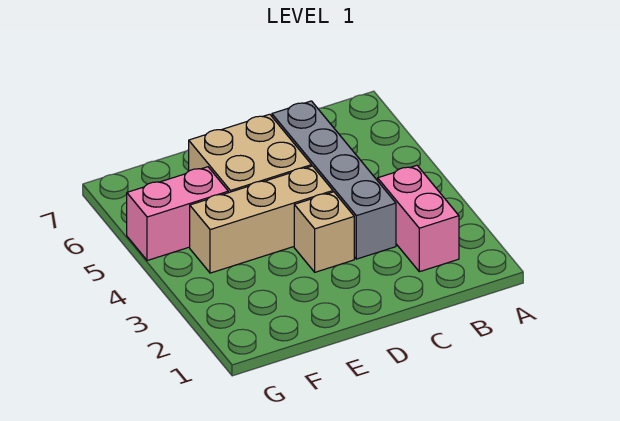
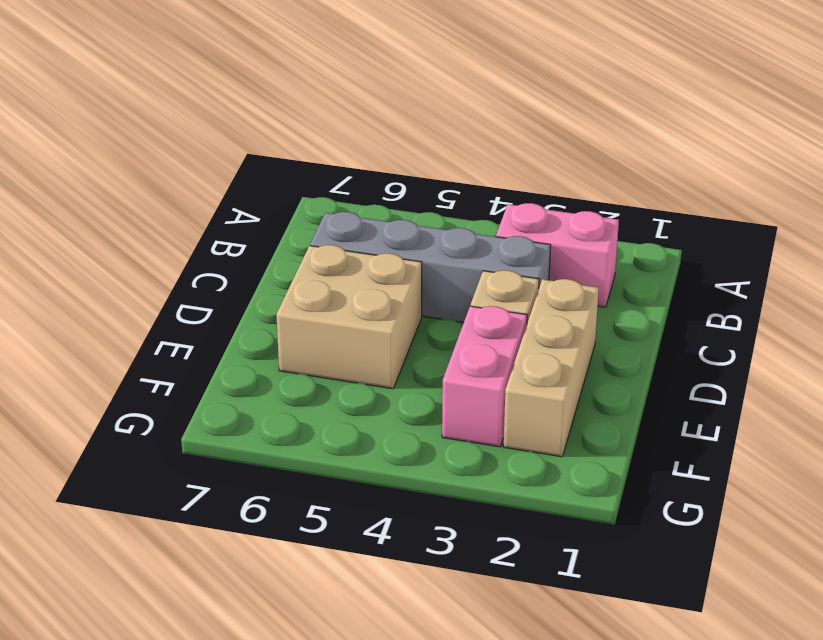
tan brick D4:F4 level 1 -> tan brick D2:F2 level 1
pink brick F5:G5 level 1 -> pink brick E3:F3 level 1

